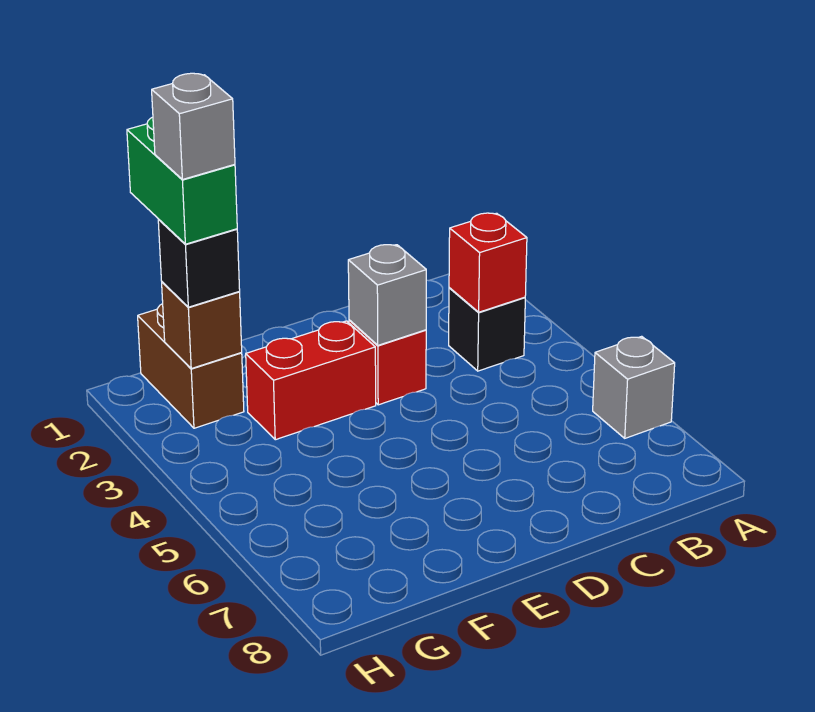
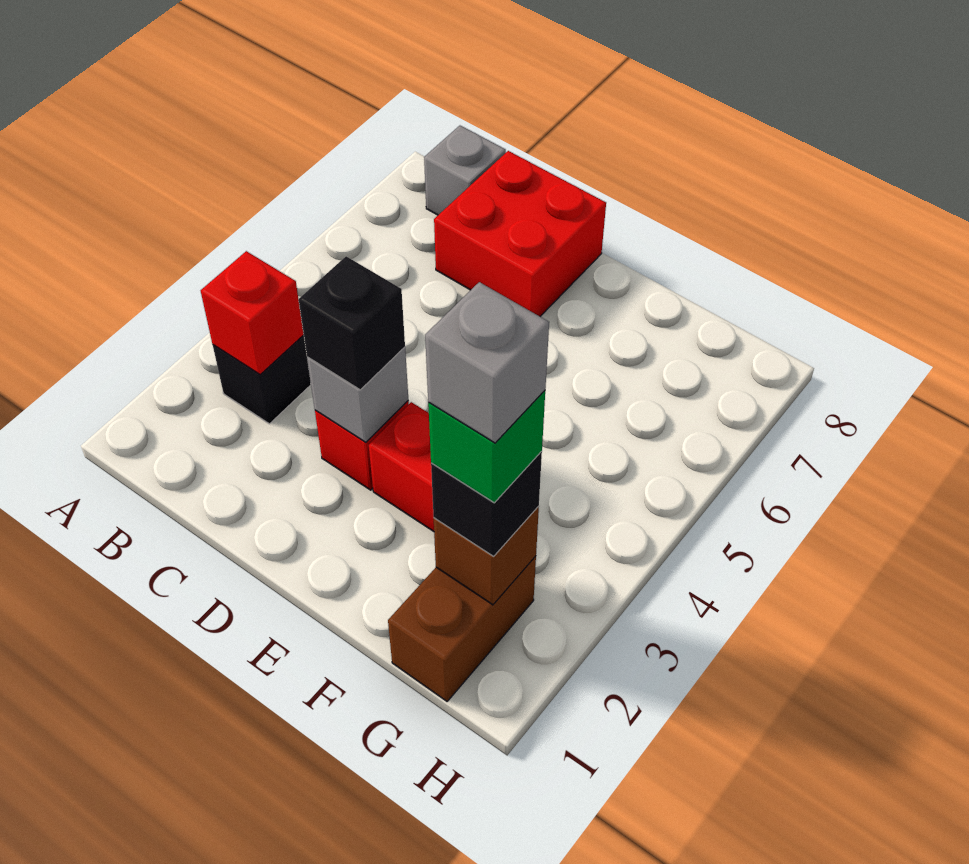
grey brick A6 level 1 -> grey brick B8 level 1
none -> red brick C7:D8 level 1
none -> black brick D3 level 3
green brick G1:G2 level 4 -> green brick G2 level 4

